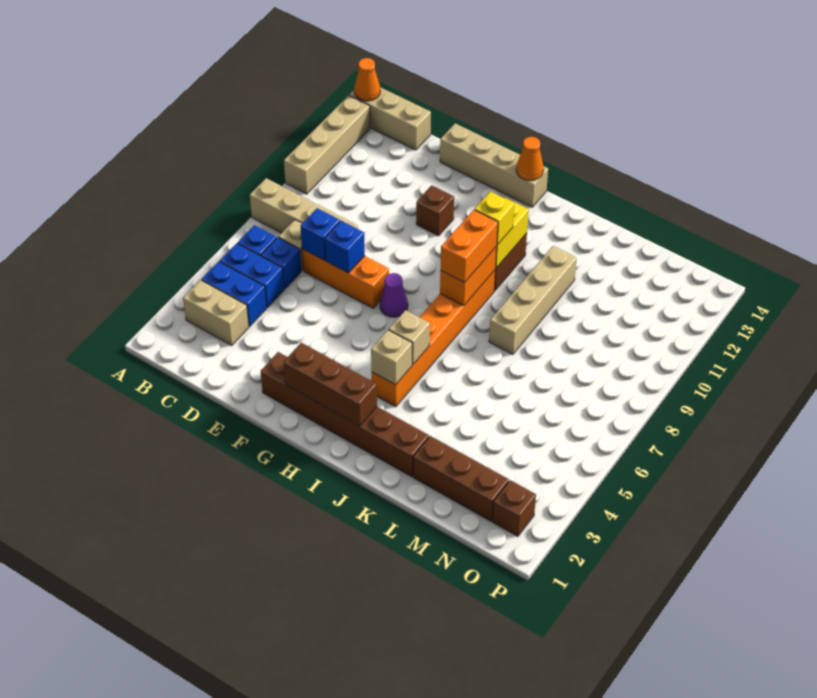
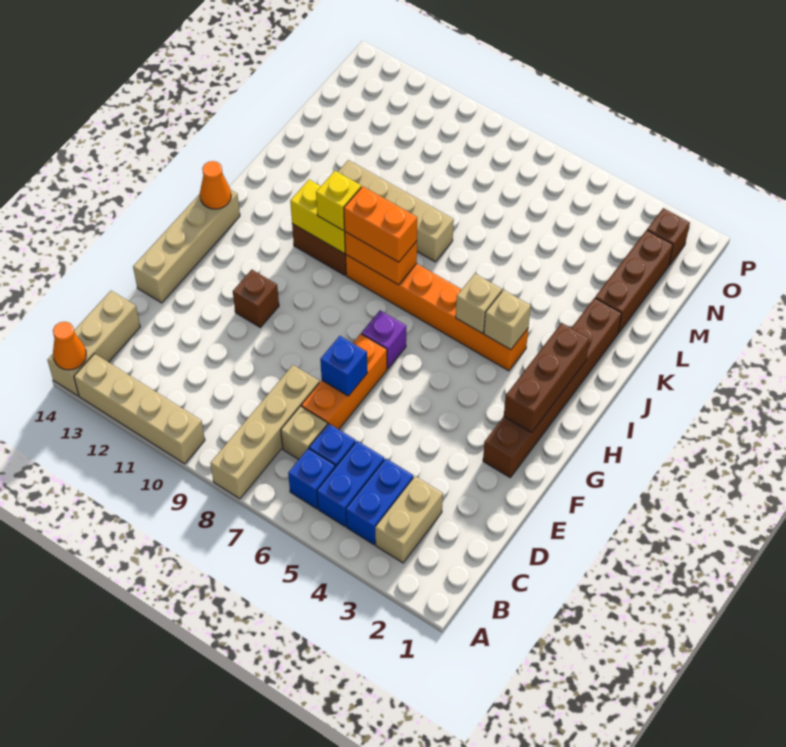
blue brick D7 level 2 -> none
purple cone G7 level 1 -> purple brick G7 level 1

